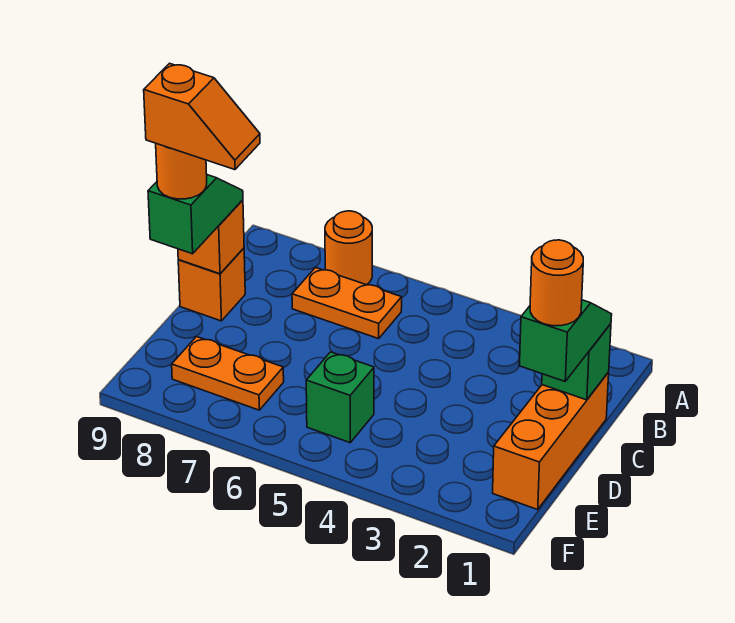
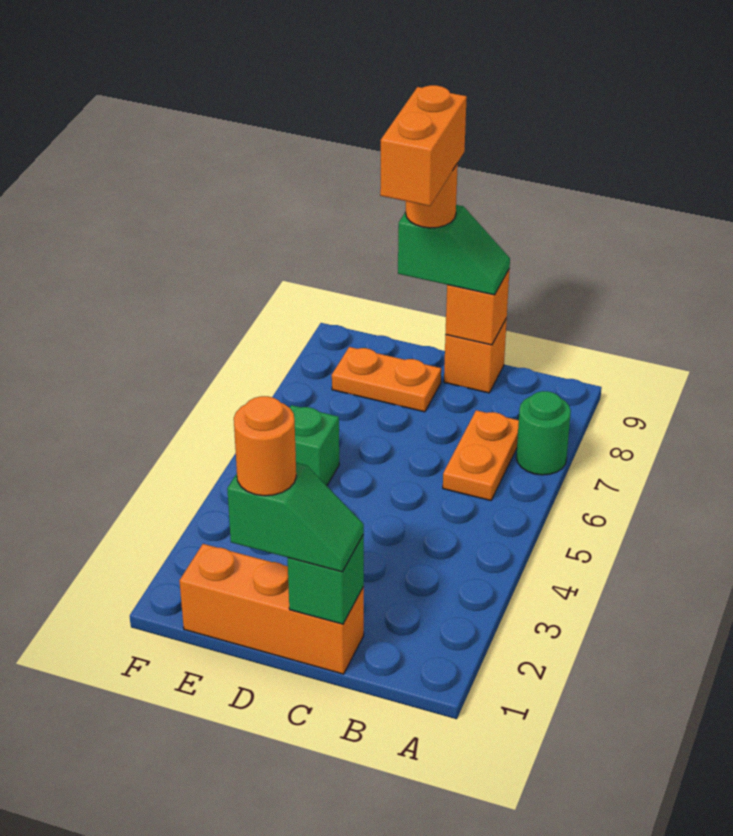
orange round brick A7 level 1 -> green round brick A7 level 1
orange slope D8:D9 level 5 top 9 -> orange brick D8:D9 level 5
orange plate E7:E8 level 1 -> orange plate D8:E8 level 1

